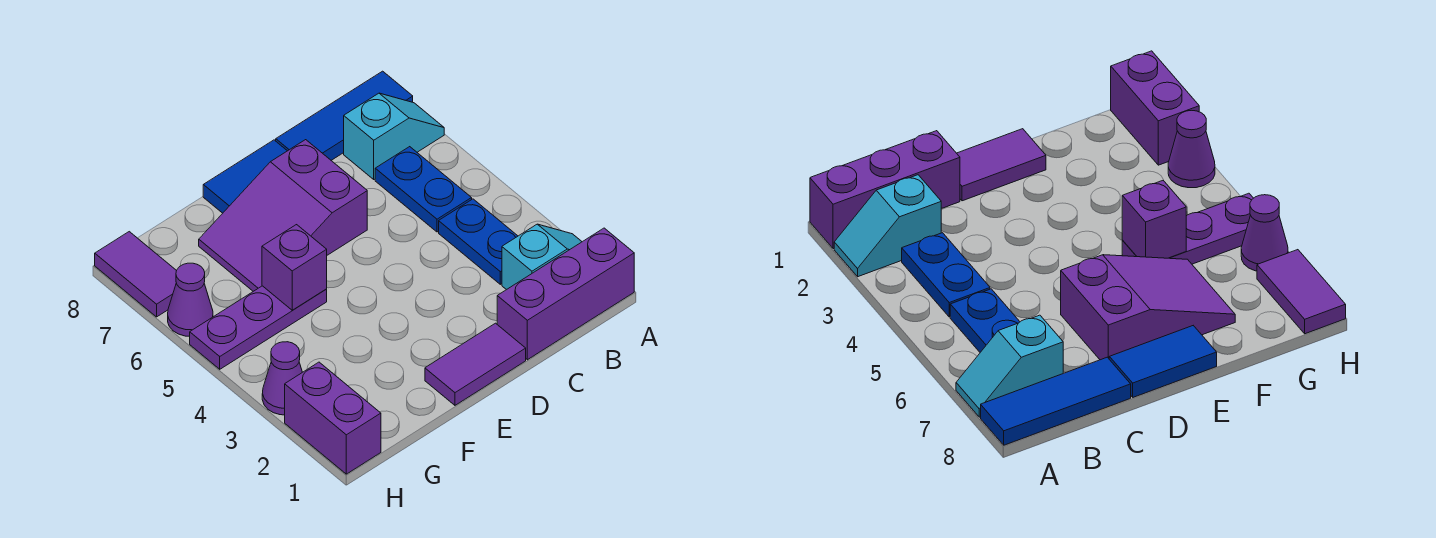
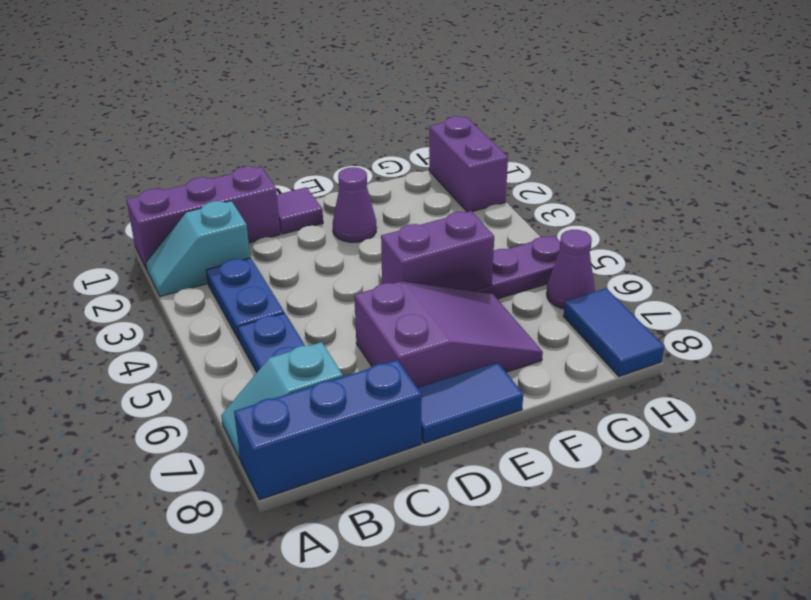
blue tile A8:C8 level 1 -> blue brick A8:C8 level 1
purple tile D1:E1 level 1 -> purple tile D1 level 1
purple brick F5 level 2 -> purple brick E5:F5 level 2
purple cone H3 level 1 -> purple cone E2 level 1
purple tile H7:H8 level 1 -> blue tile H7:H8 level 1

